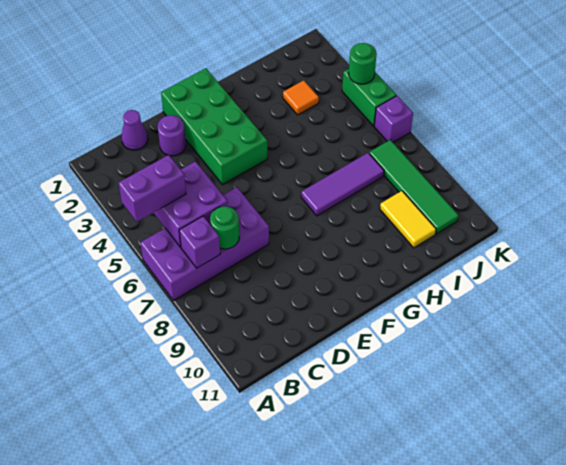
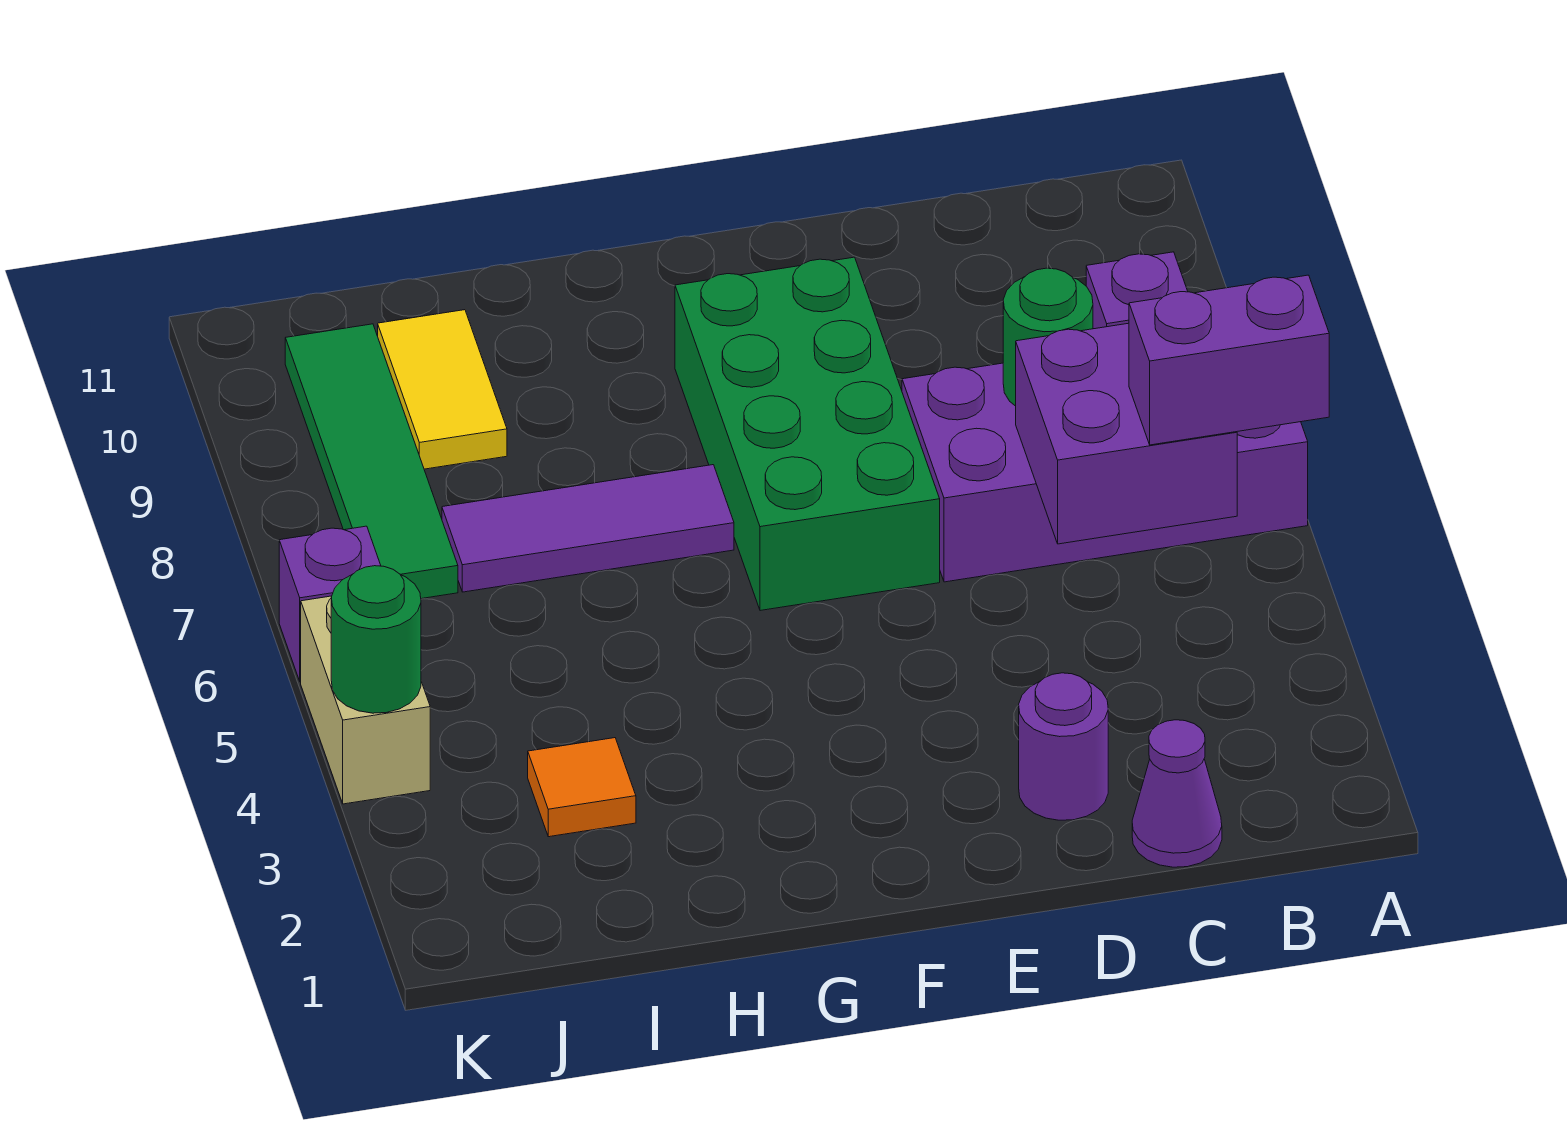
green brick E1:F4 level 1 -> green brick E6:F9 level 1
green brick K4:K5 level 1 -> tan brick K4:K5 level 1

